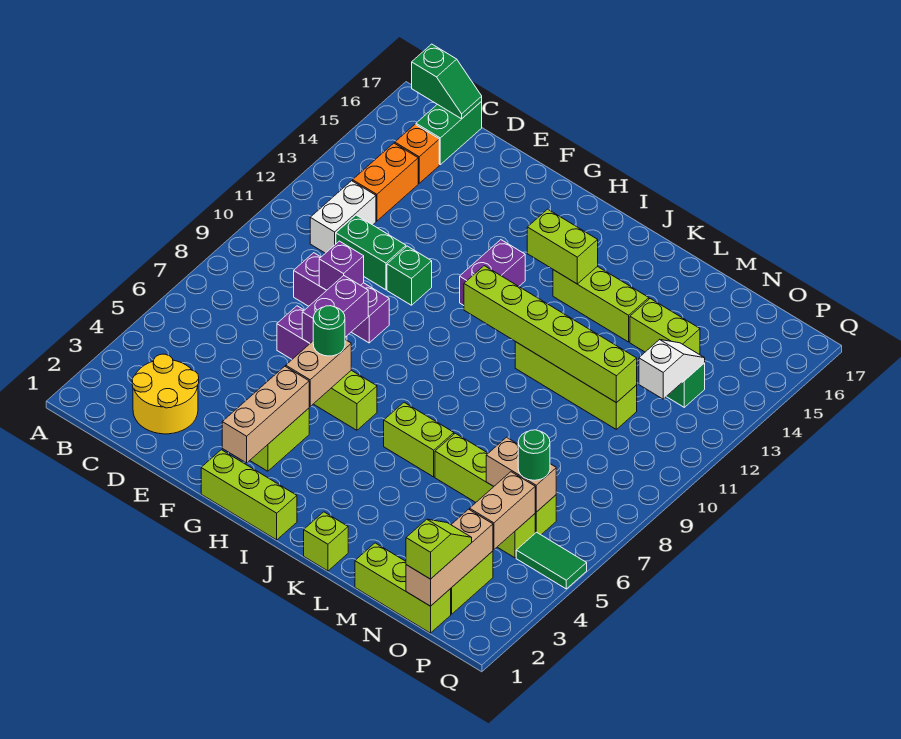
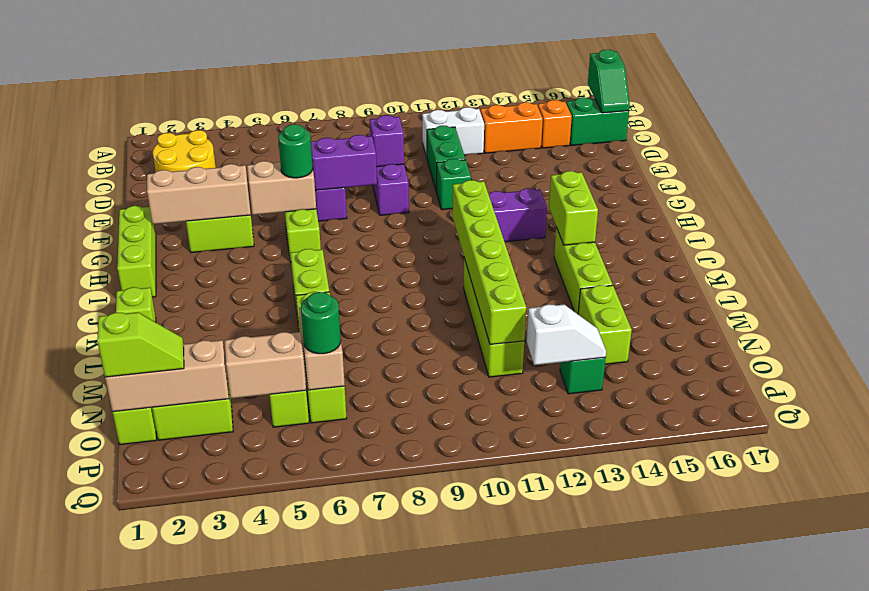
green tile P5:Q5 level 1 -> none

